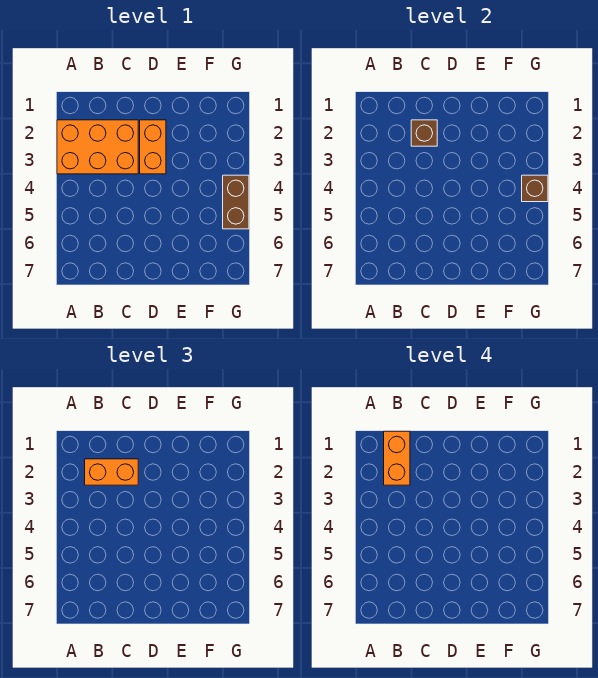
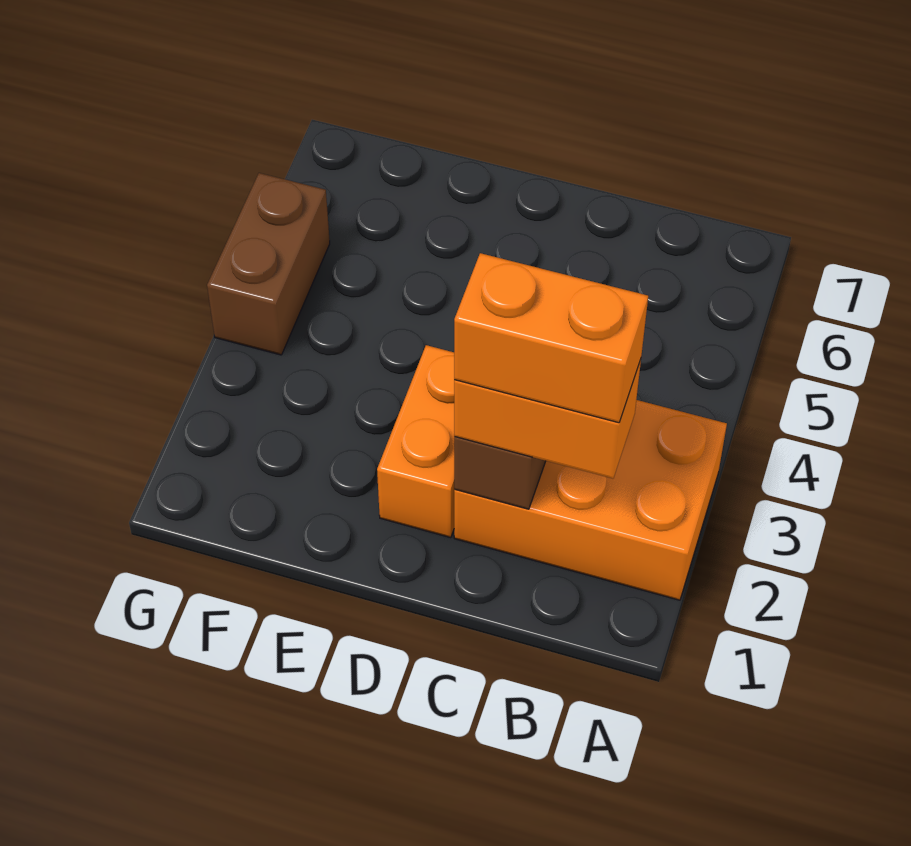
orange brick B1:B2 level 4 -> orange brick B2:C2 level 4
brown brick G4 level 2 -> none

